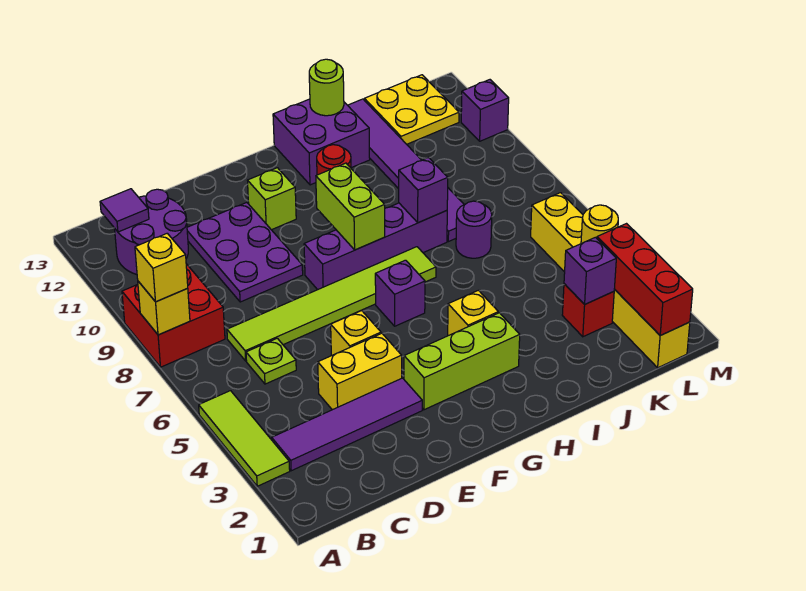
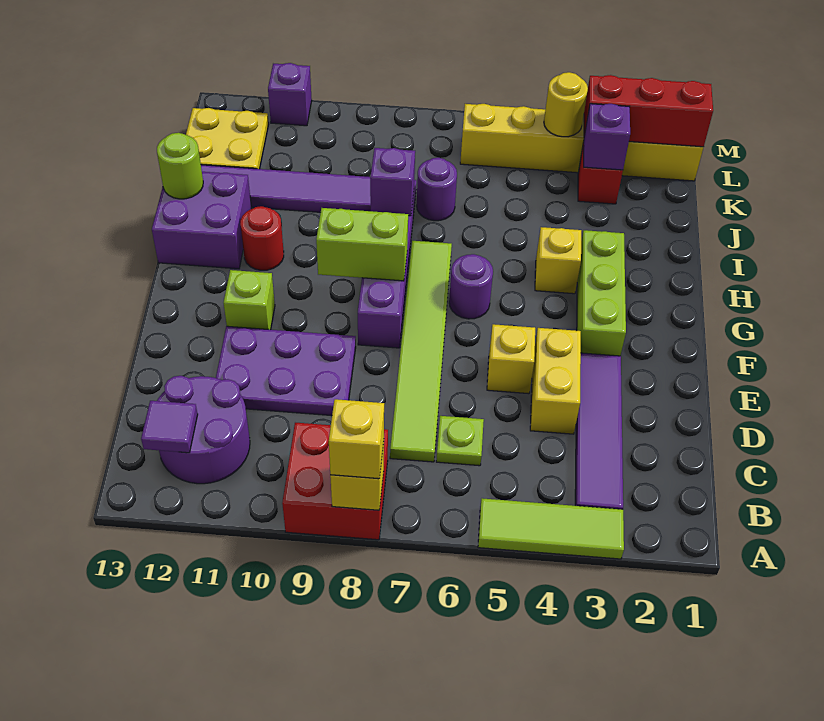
purple brick G6 level 1 -> purple round brick G6 level 1

